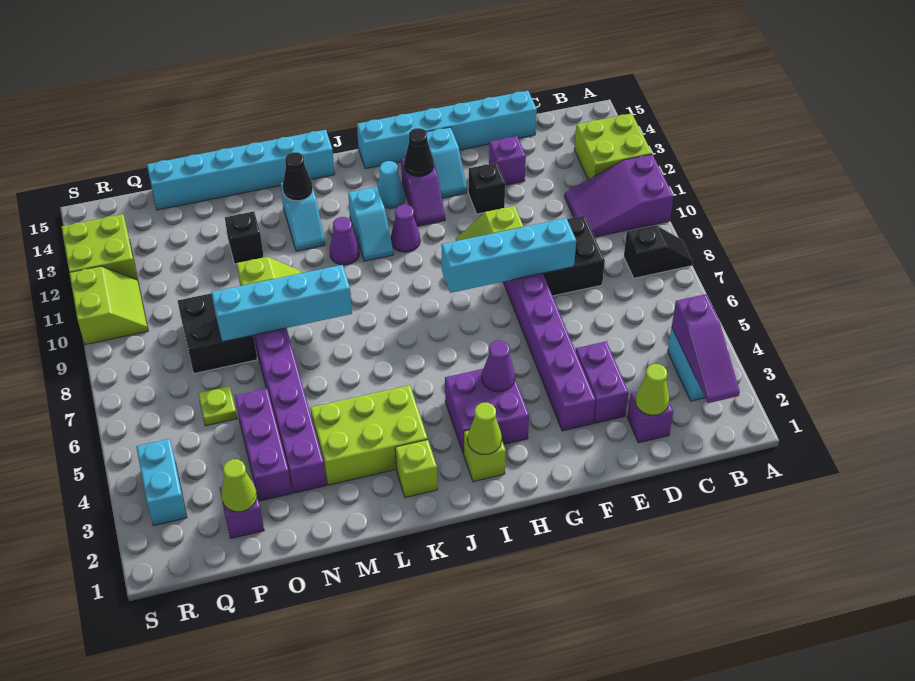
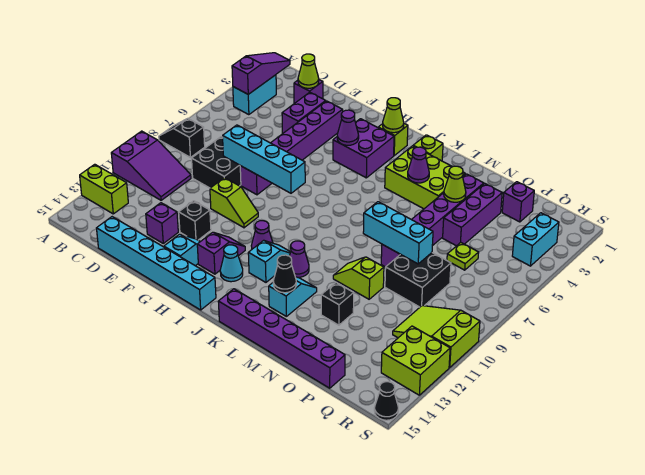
lime brick A12:B13 level 1 -> lime brick A13:B13 level 1
black cone H13 level 2 -> black cone S15 level 1
cyan brick K15:P15 level 1 -> purple brick K15:P15 level 1
none -> purple cone L4 level 2
cyan brick L8:O8 level 2 -> cyan brick M8:O8 level 2
lime cone P2 level 2 -> lime cone N4 level 2
lime slope R10:S11 level 1 top S -> lime slope Q10:S11 level 1 top S

